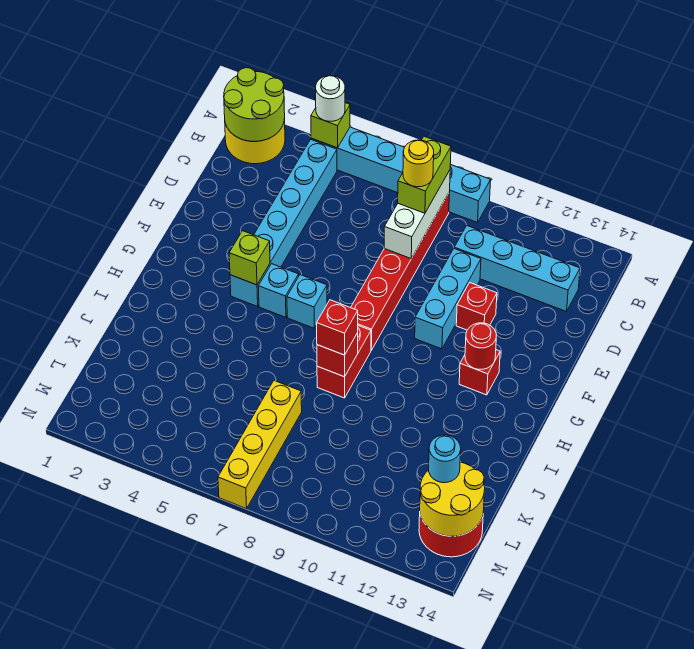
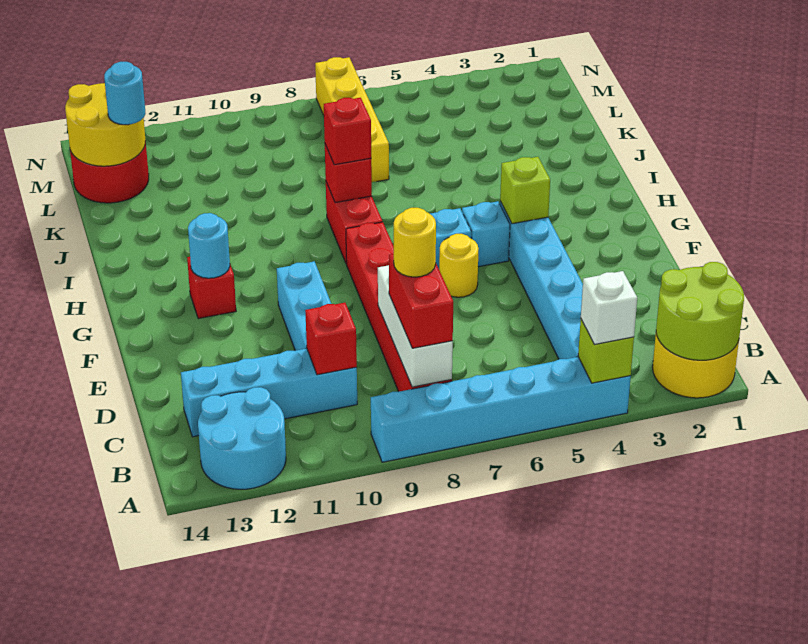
white round brick A4 level 3 -> white brick A4 level 3
none -> cyan round brick A12:B13 level 1
lime brick B8:C8 level 3 -> red brick B8:C8 level 3
red brick E11 level 1 -> red brick C10 level 2
none -> yellow round brick F6 level 1
red round brick G12 level 2 -> cyan round brick G12 level 2

